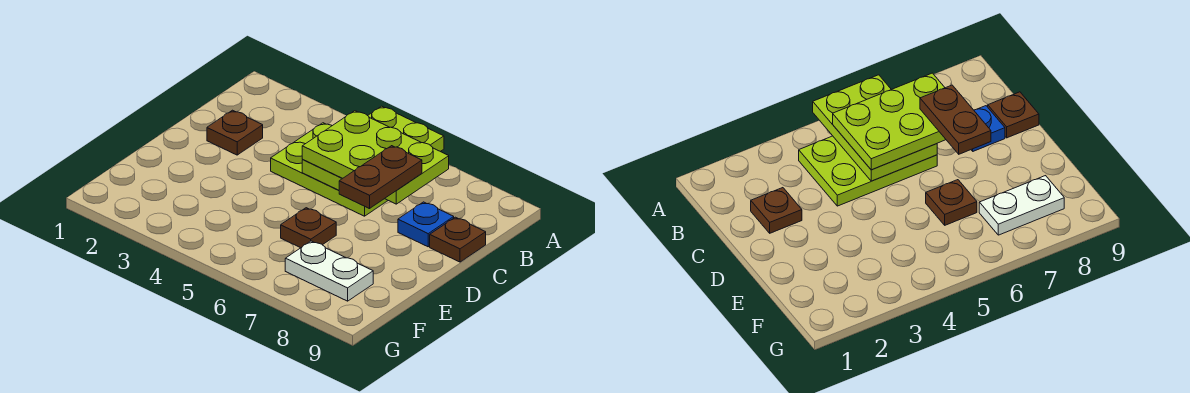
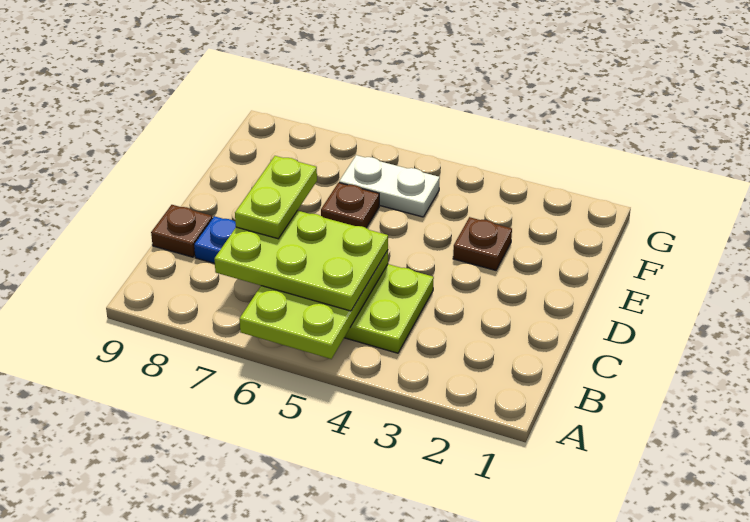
brown plate C2 level 1 -> brown plate E3 level 1
brown plate C7:D7 level 4 -> lime plate C7:D7 level 4
white plate F7:F8 level 1 -> white plate F5:F6 level 1

